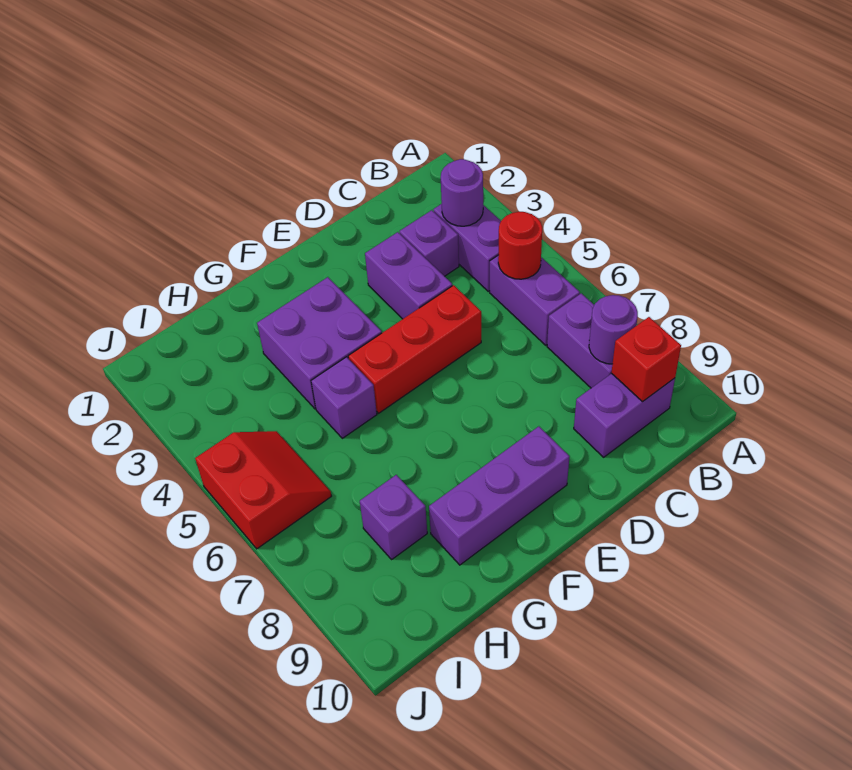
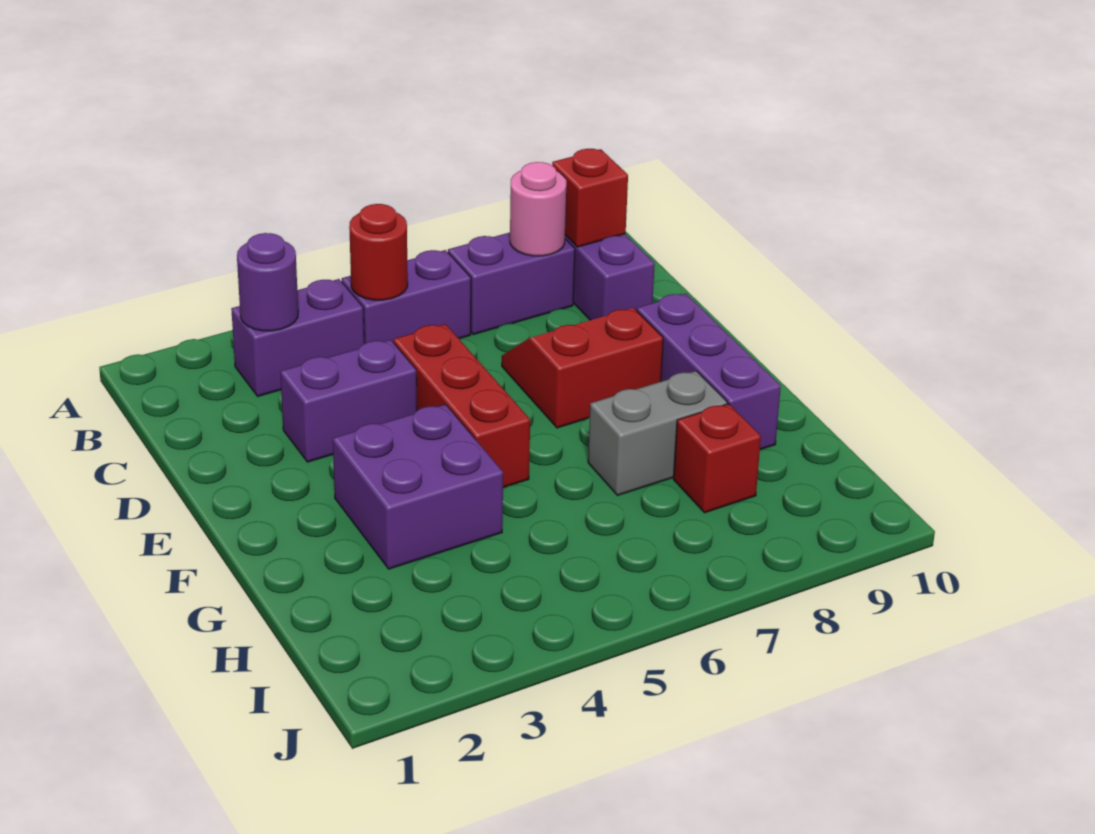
purple round brick B8 level 2 -> pink round brick B8 level 2
purple brick C3 level 1 -> none
purple brick G5 level 1 -> none
none -> grey brick G7:G8 level 1
purple brick H8 level 1 -> red brick H8 level 1
red slope I5:J6 level 1 top J -> red slope D7:E8 level 1 top E

